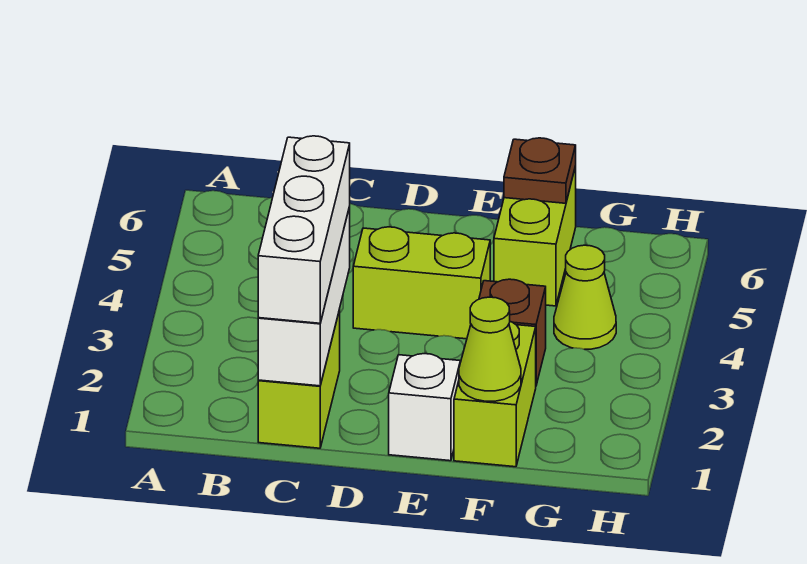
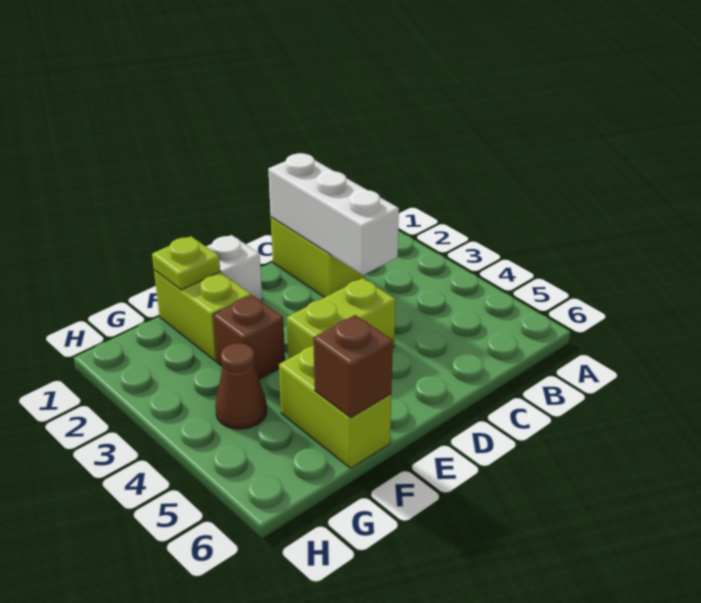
white brick C1:C3 level 3 -> none
lime cone F1 level 2 -> lime plate F1 level 2
brown plate F6 level 2 -> brown brick F6 level 2
lime cone G4 level 1 -> brown cone G4 level 1

